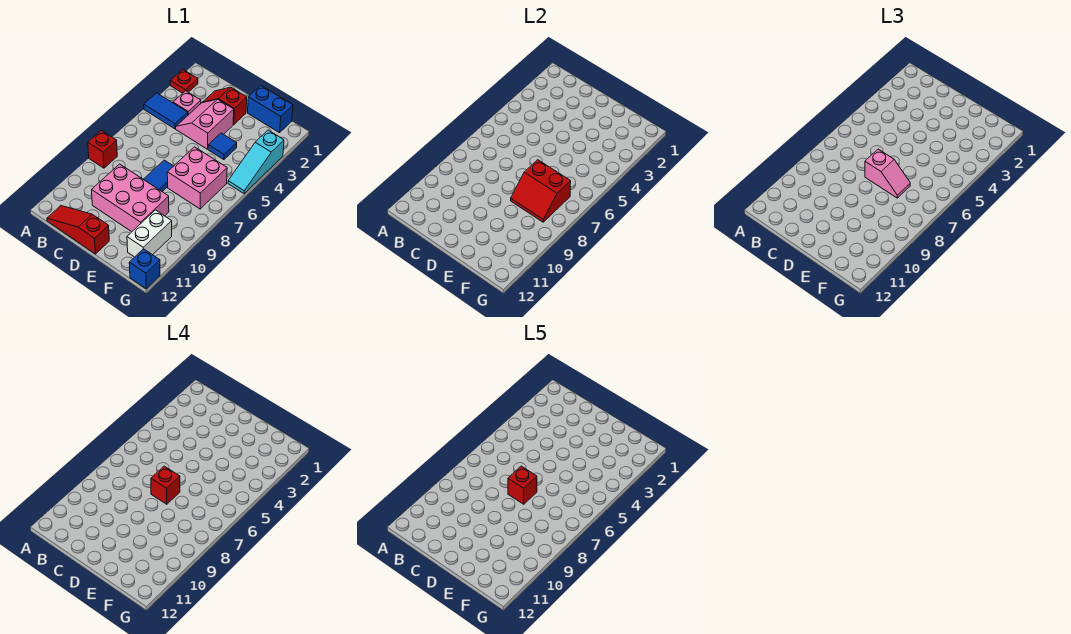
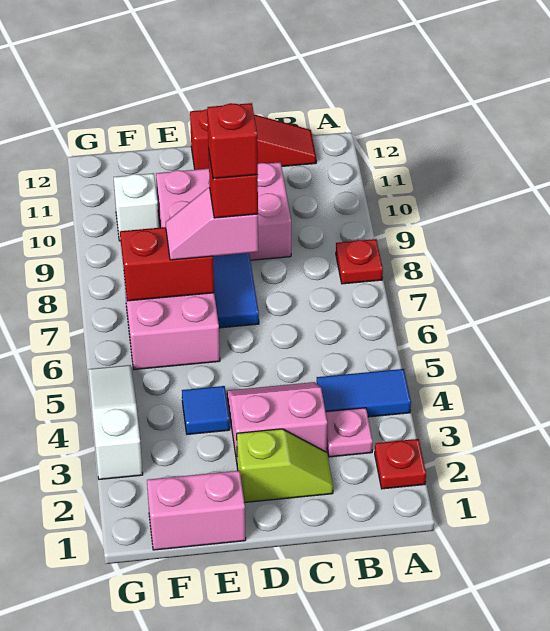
red brick A8 level 1 -> red plate A8 level 1
red slope C2:D2 level 1 top D -> lime slope C2:D2 level 1 top D
pink slope C3:D4 level 1 top D -> pink slope C3:D4 level 1 top 3
blue brick E1:F1 level 1 -> pink brick E1:F1 level 1
white brick F10:F11 level 1 -> white brick F10 level 1
cyan slope G3:G5 level 1 top 3 -> white slope G3:G5 level 1 top 3
blue brick G12 level 1 -> none

